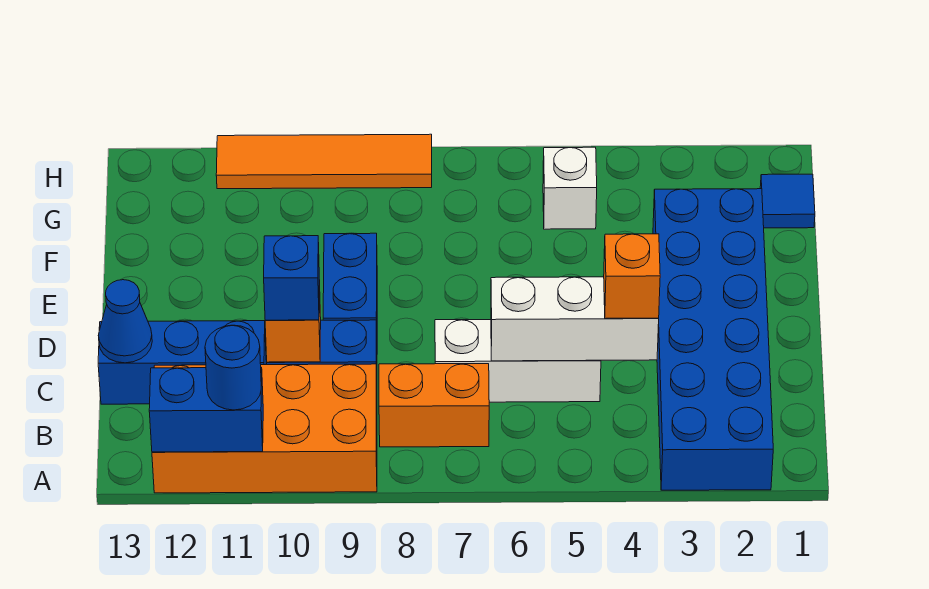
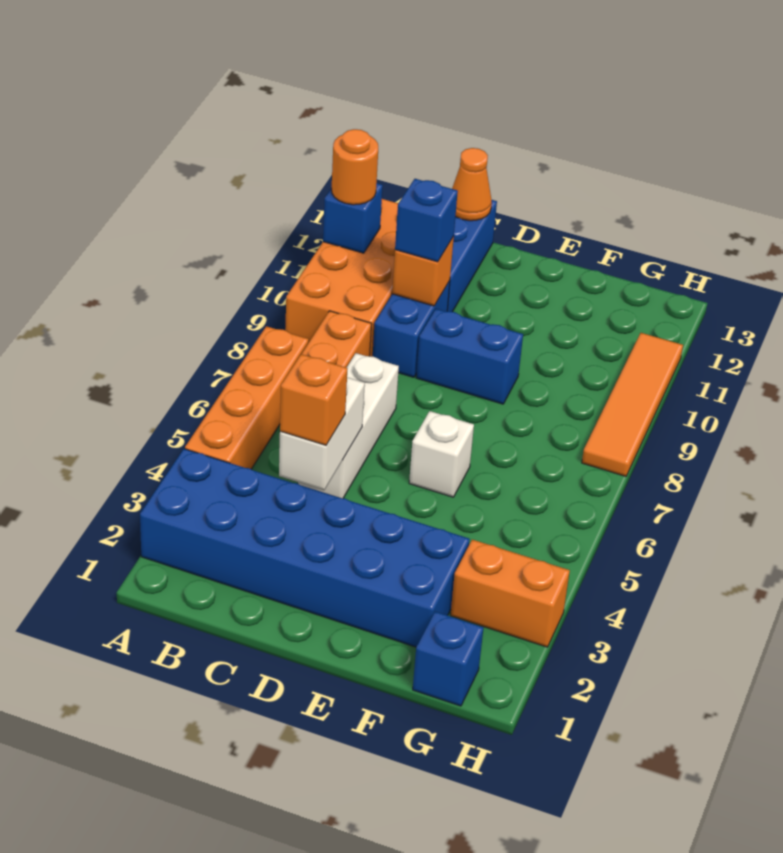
none -> orange brick A4:A7 level 1
blue brick A11:A12 level 2 -> blue brick A11 level 2
blue round brick A11 level 3 -> orange round brick A11 level 3
white brick C4:C6 level 2 -> white brick C4:C5 level 2
blue cone C13 level 2 -> orange cone C13 level 2
blue tile G1 level 1 -> blue brick G1 level 1
none -> orange brick G3:H3 level 1
white brick G5 level 1 -> white brick E6 level 1

